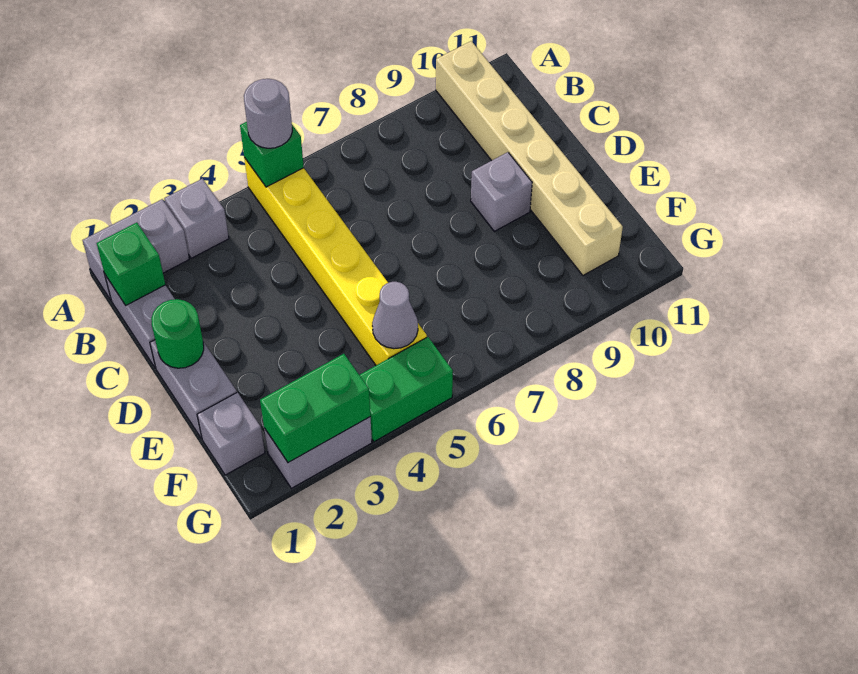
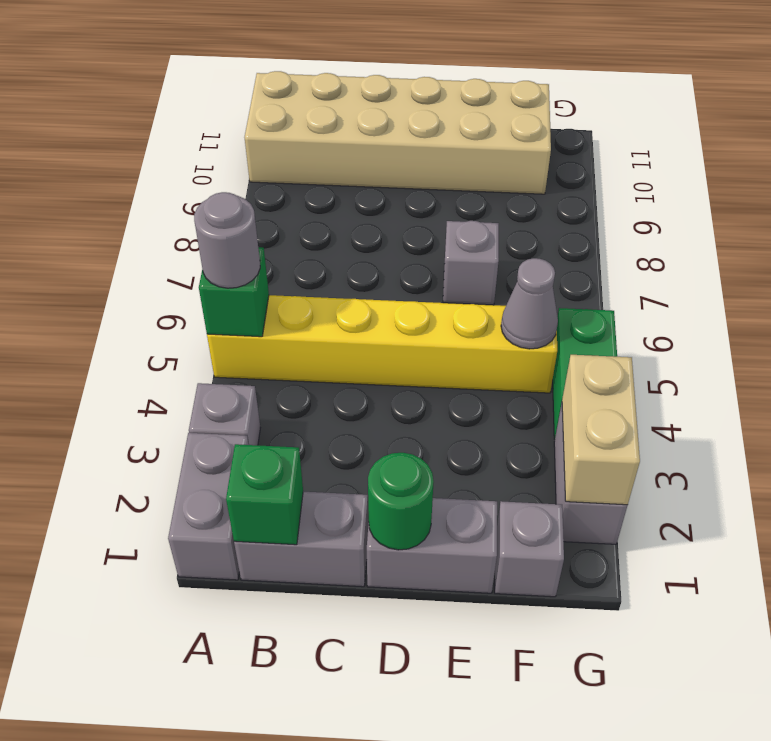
tan brick A10:F10 level 1 -> tan brick A10:F11 level 1
grey brick D9 level 1 -> grey brick E7 level 1
green brick G2:G3 level 2 -> tan brick G2:G3 level 2

